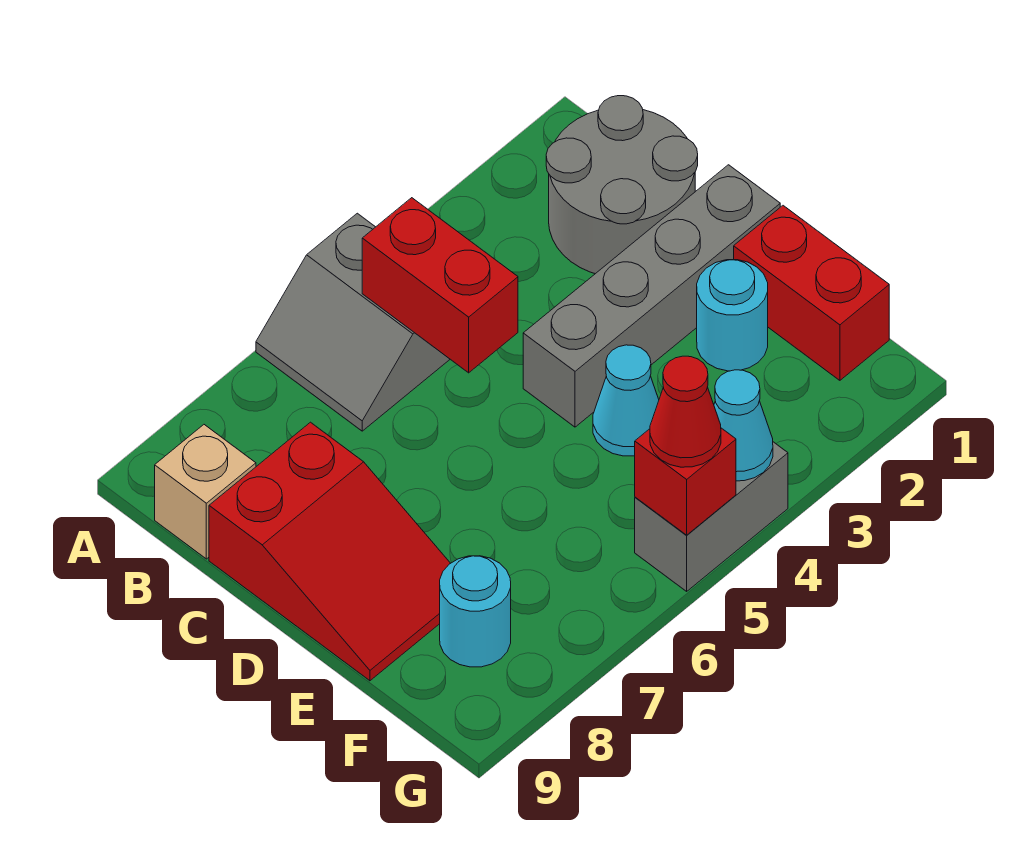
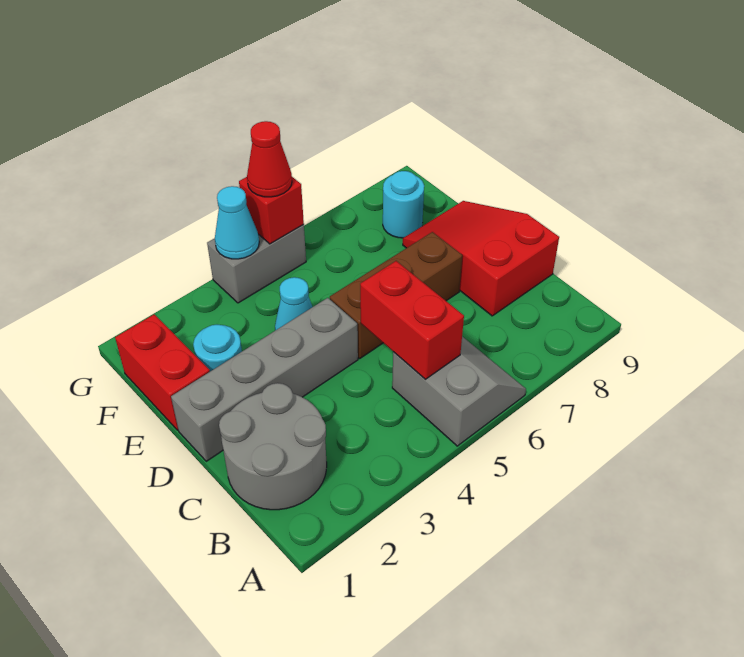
tan brick B9 level 1 -> none
none -> brown brick D5:D7 level 1

